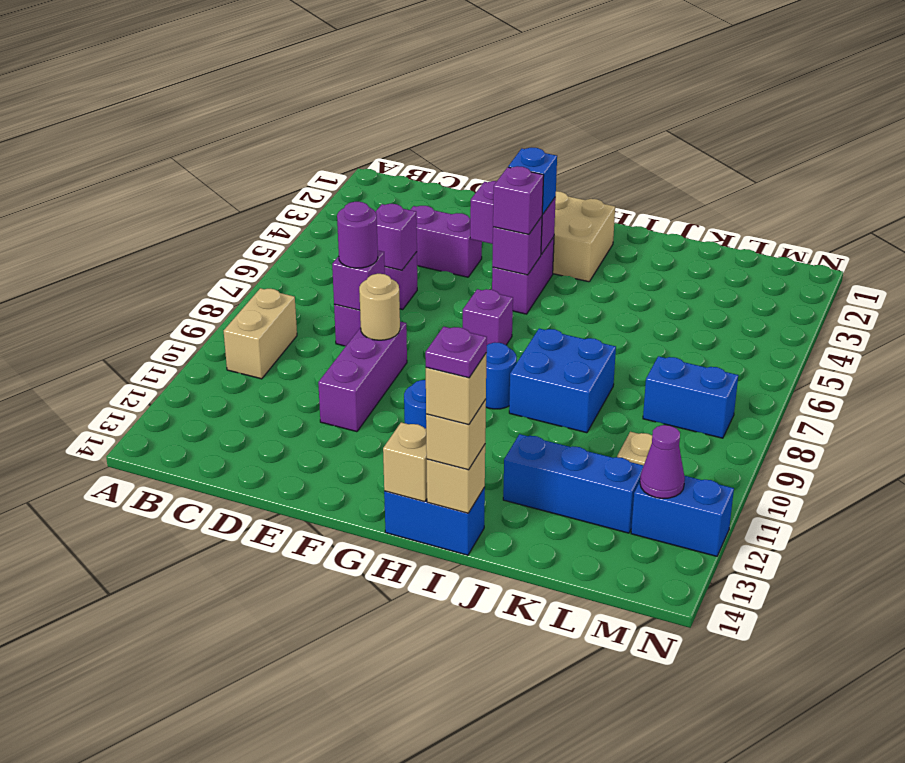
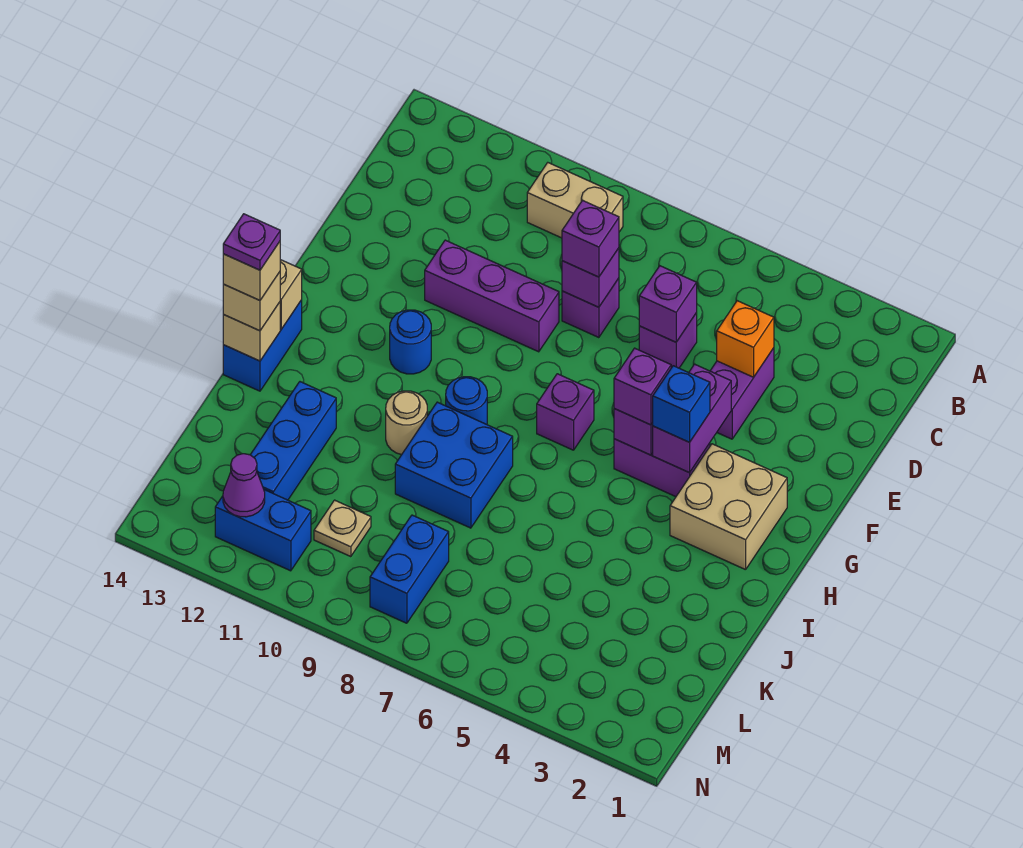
none -> orange brick D4 level 2
purple round brick D8 level 3 -> purple brick D8 level 3
tan round brick E9 level 2 -> tan round brick I10 level 1
blue brick M12:N12 level 1 -> blue brick M11:M12 level 1

